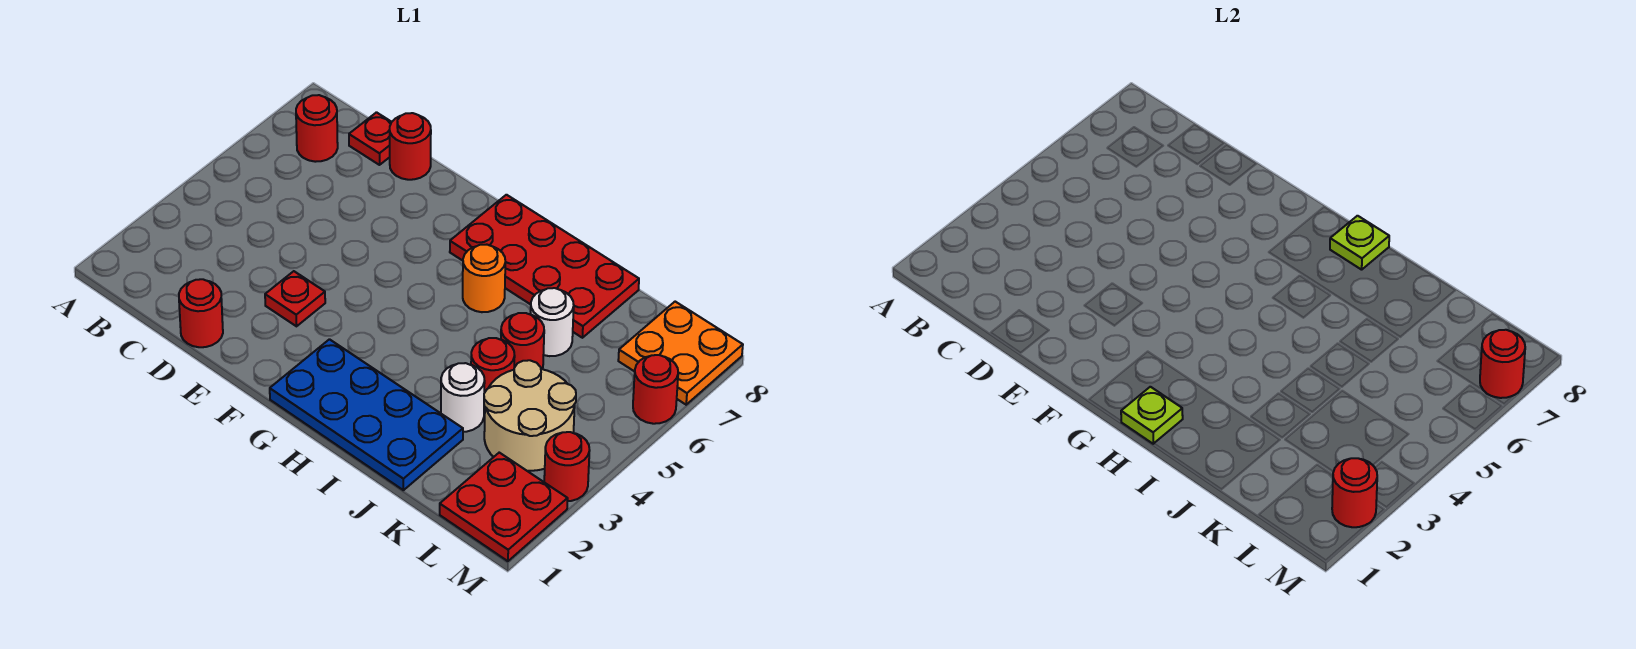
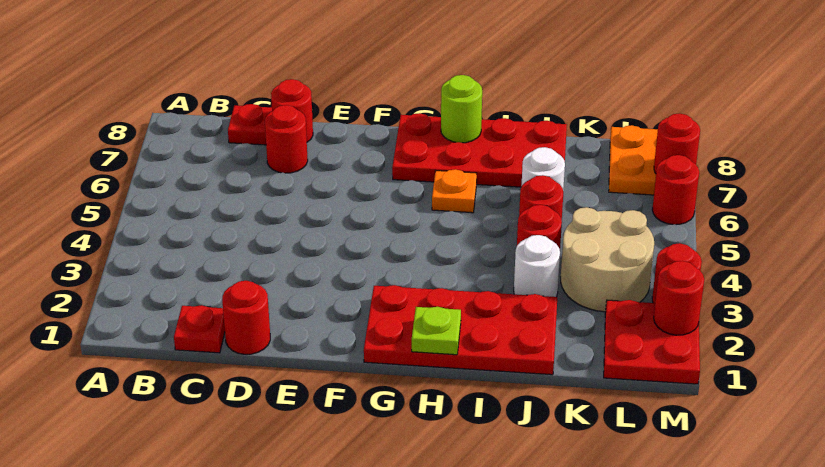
red round brick B7 level 1 -> red round brick D7 level 1
red plate E3 level 1 -> red plate C1 level 1
blue plate G1:J2 level 1 -> red plate G1:J2 level 1
orange round brick H6 level 1 -> orange plate H6 level 1
lime plate H8 level 2 -> lime round brick H8 level 2

